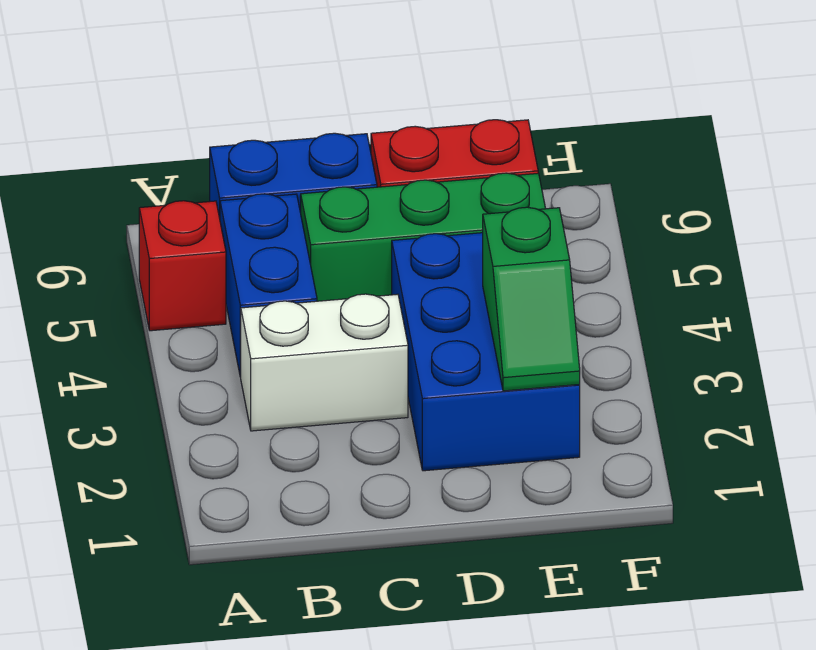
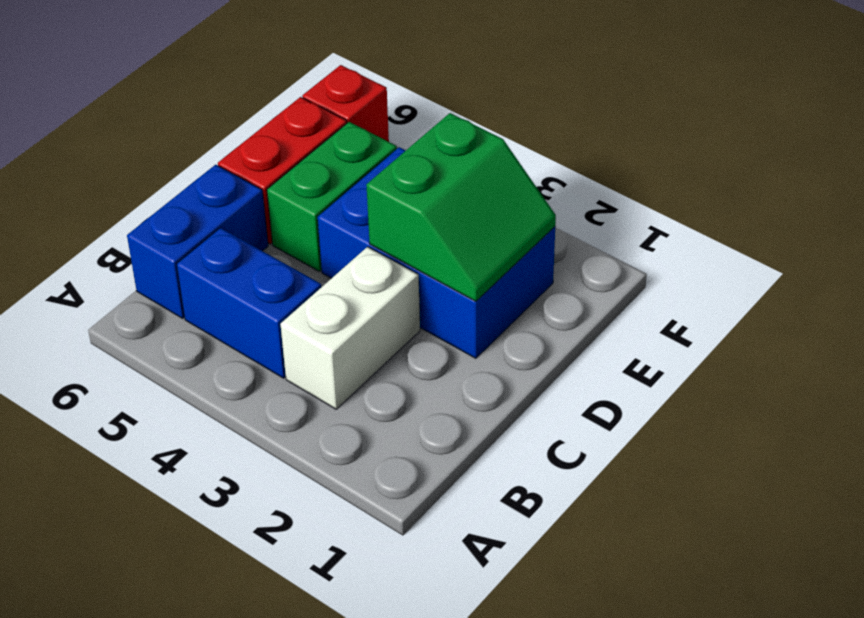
red brick A5 level 1 -> red brick F6 level 1
green brick C5:E5 level 1 -> green brick D5:E5 level 1
green slope E2:E3 level 2 top 3 -> green slope D2:E3 level 2 top 3

